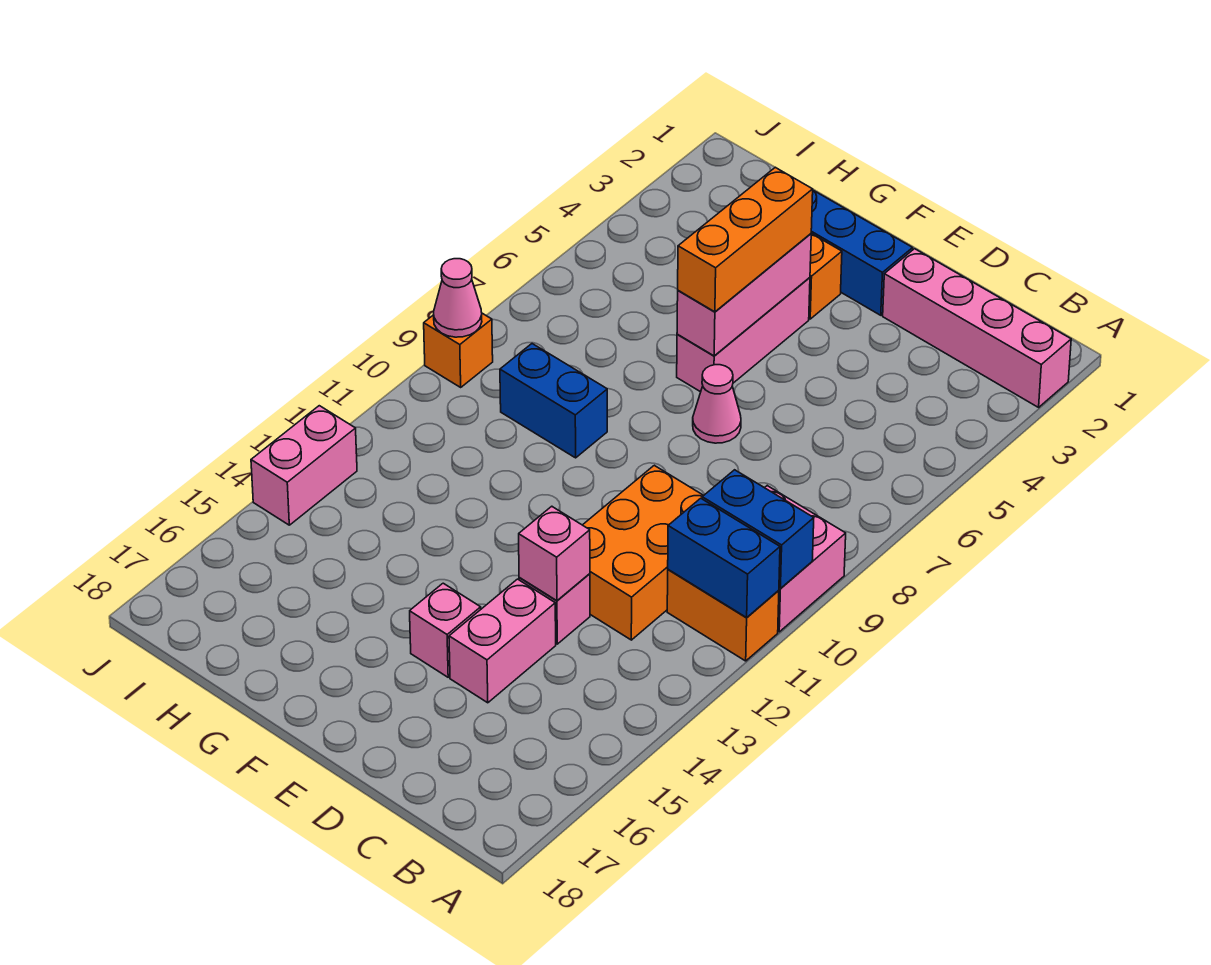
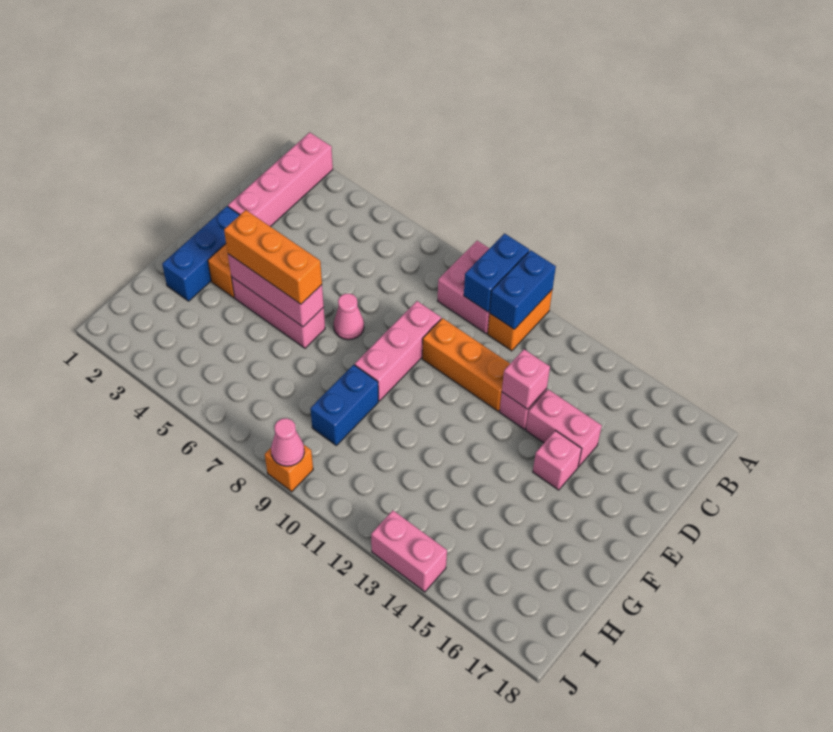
orange brick C10:D12 level 1 -> orange brick D10:D12 level 1
none -> pink brick D9:F9 level 1

